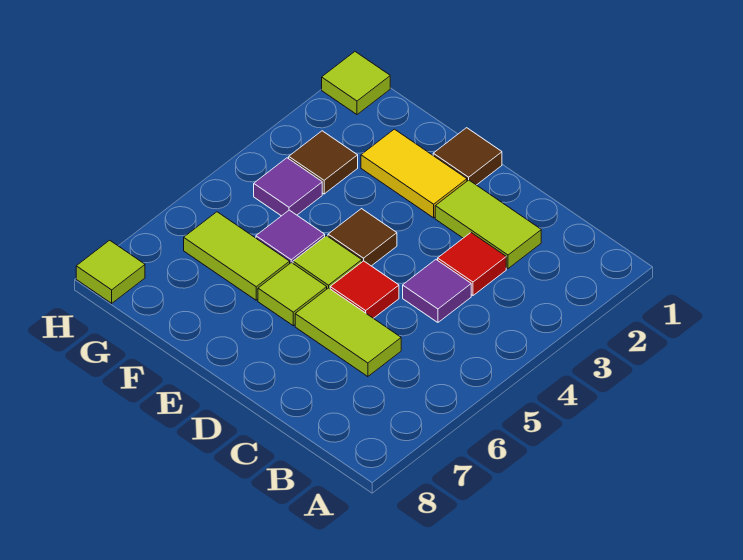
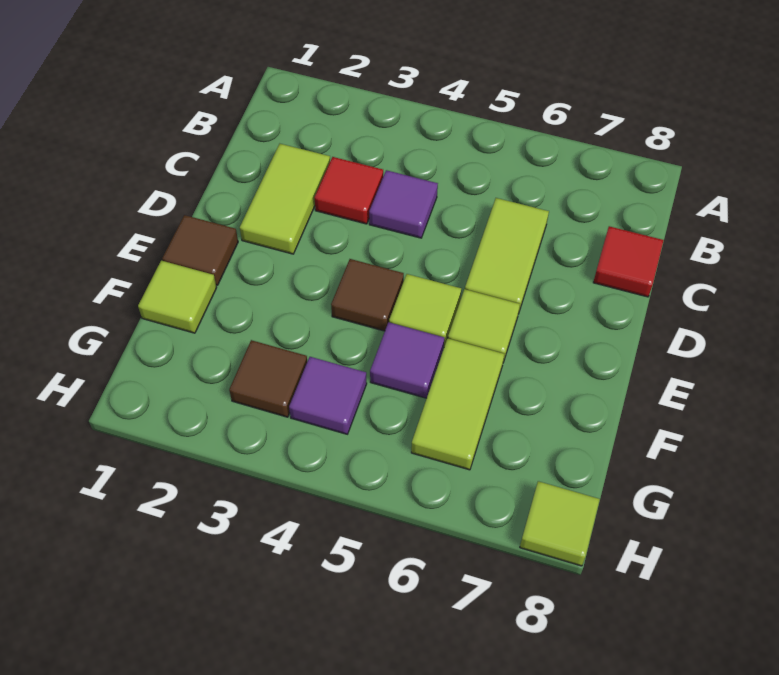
red tile D5 level 1 -> red tile C8 level 1
yellow tile E2:F2 level 1 -> none
lime tile H1 level 1 -> lime tile F1 level 1

